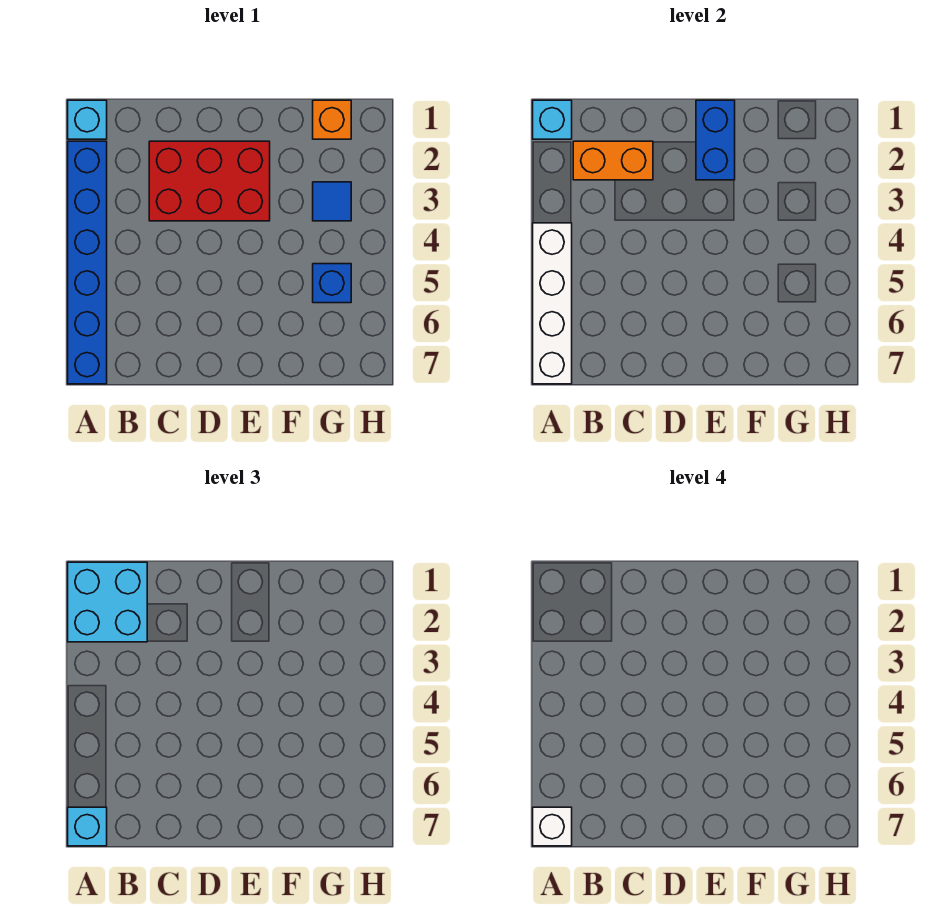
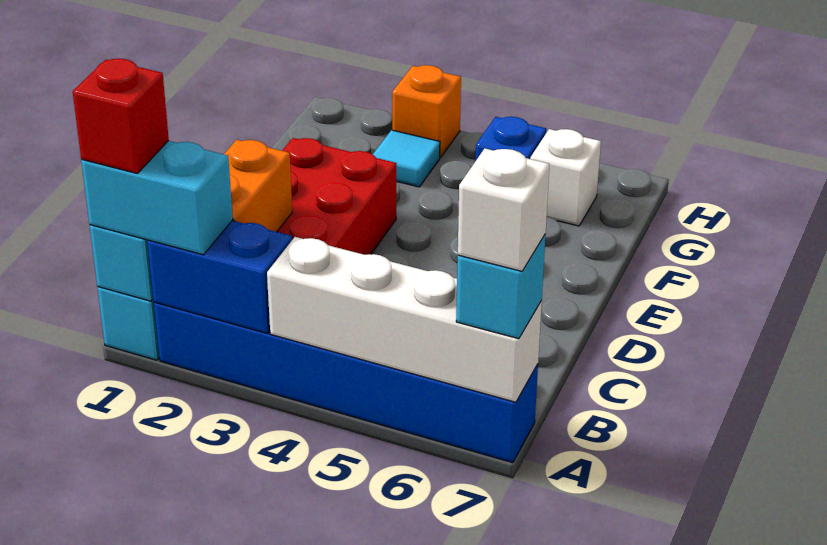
cyan brick A1:B2 level 3 -> cyan brick A1:A2 level 3
none -> red brick A1 level 4
blue brick E1:E2 level 2 -> blue brick A2:A3 level 2
orange brick G1 level 1 -> orange brick H3 level 1
blue tile G3 level 1 -> cyan tile G3 level 1
none -> white brick G6 level 1

